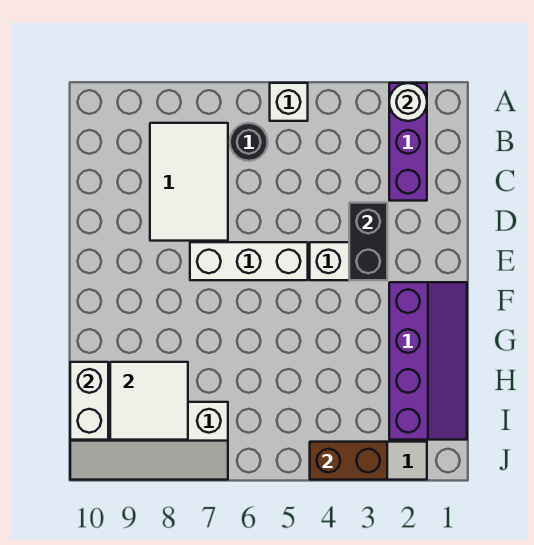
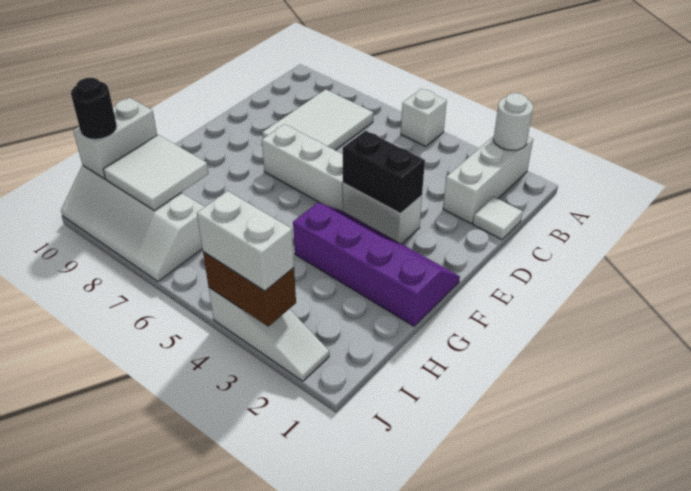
purple brick A2:C2 level 1 -> white brick A2:C2 level 1
black round brick B6 level 1 -> black round brick I10 level 3
none -> white tile C1 level 1
black brick D3:E3 level 2 -> black brick E3:E4 level 2
purple slope F1:I2 level 1 top 2 -> purple slope F1:G4 level 1 top G
none -> white brick J3:J4 level 3

